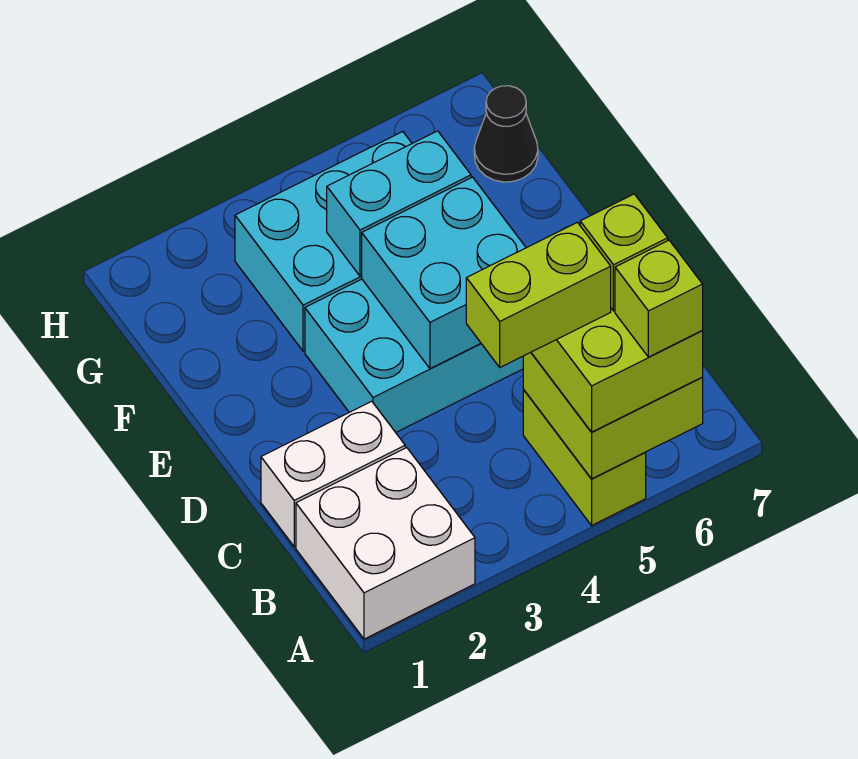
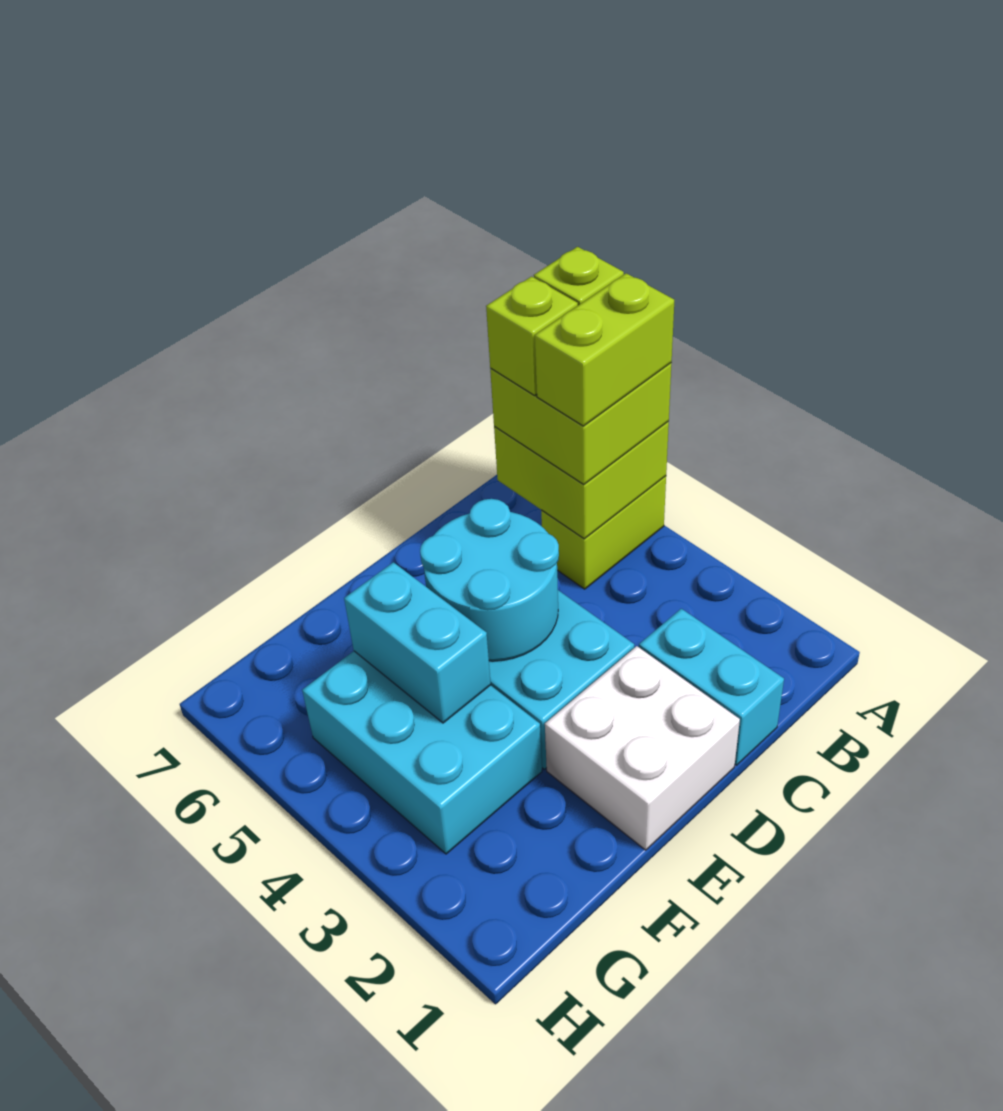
white brick A1:B2 level 1 -> white brick D1:E2 level 1
lime brick B4:B5 level 4 -> lime brick A5:B5 level 4
white brick C1:C2 level 1 -> cyan brick C1:C2 level 1
cyan brick D4:E5 level 2 -> cyan round brick D4:E5 level 2
black cone G7 level 1 -> none

